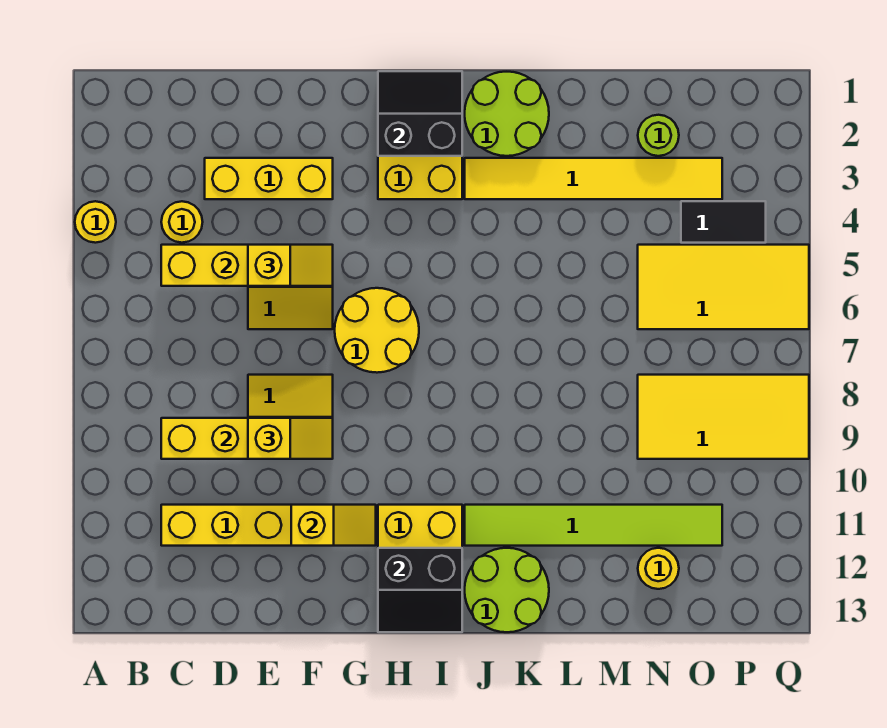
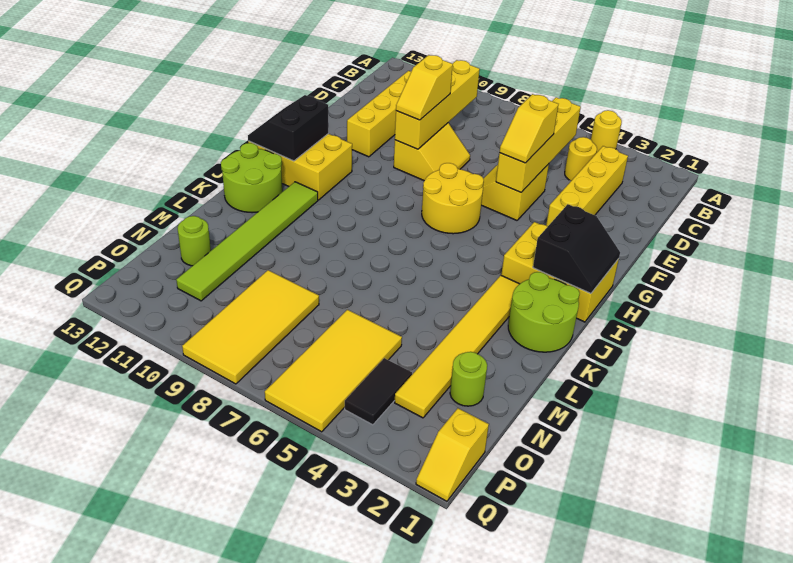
yellow brick D3:F3 level 1 -> yellow brick C3:F3 level 1
yellow slope F11:G11 level 2 top F -> yellow slope P1:Q1 level 1 top P
yellow round brick N12 level 1 -> lime round brick N12 level 1

